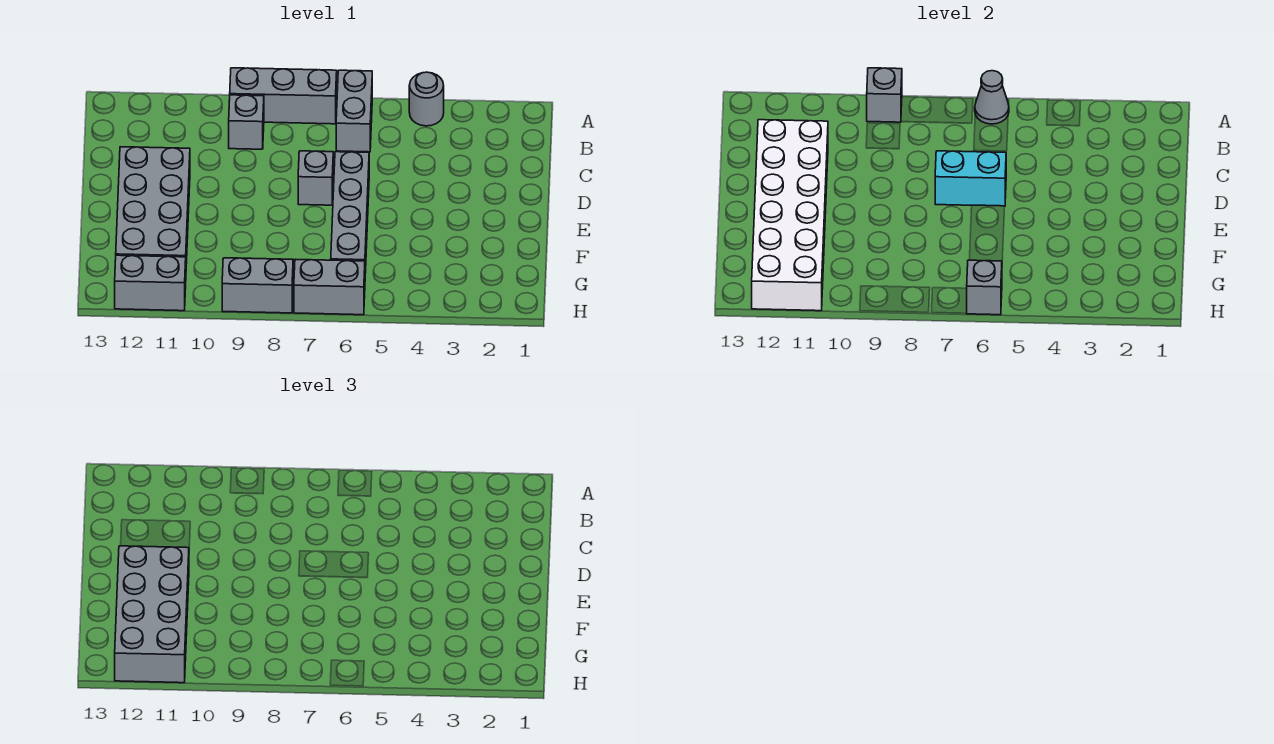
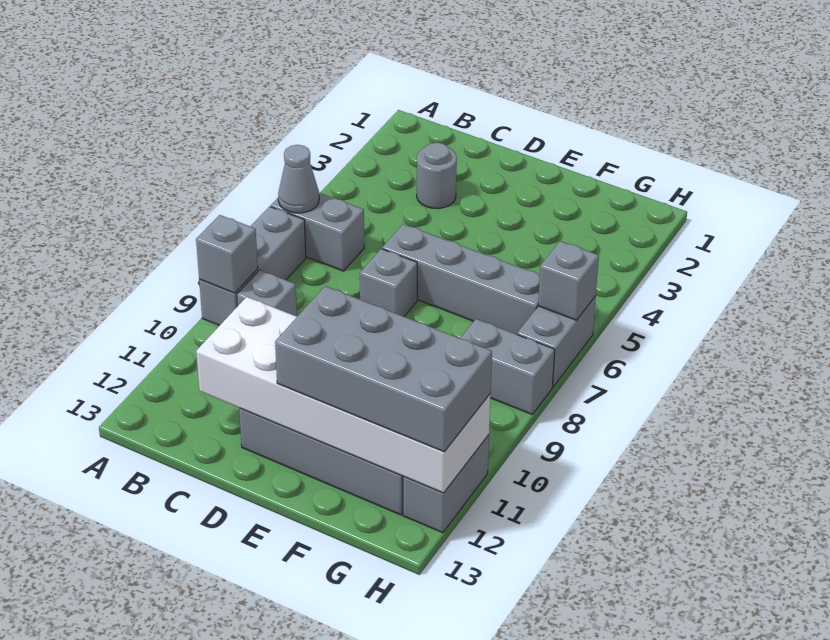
grey round brick A4 level 1 -> grey round brick C3 level 1
cyan brick D6:D7 level 2 -> none
grey brick H8:H9 level 1 -> grey brick G8:H8 level 1

